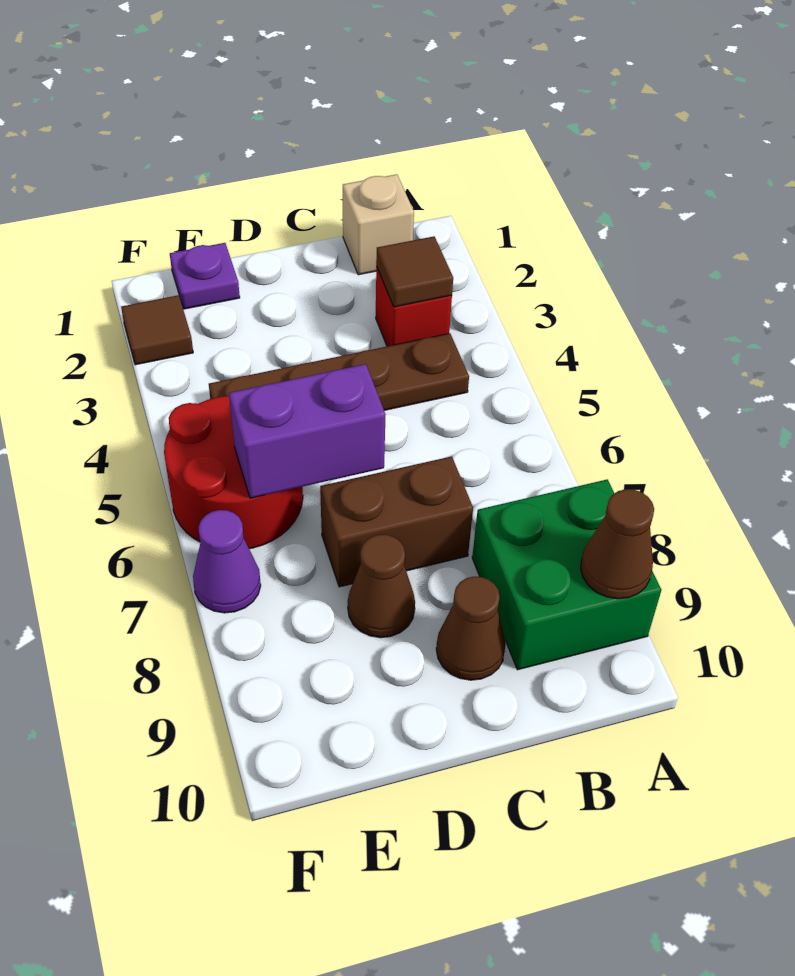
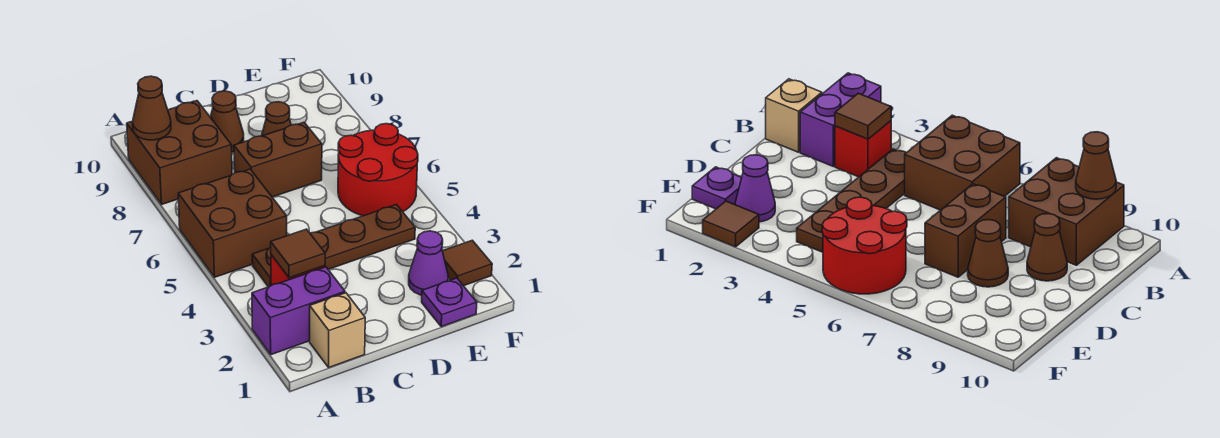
none -> brown brick A5:B6 level 1
green brick A8:B9 level 1 -> brown brick A8:B9 level 1
purple brick D6:E6 level 2 -> purple brick A2:B2 level 1
purple cone F7 level 1 -> purple cone E2 level 1

